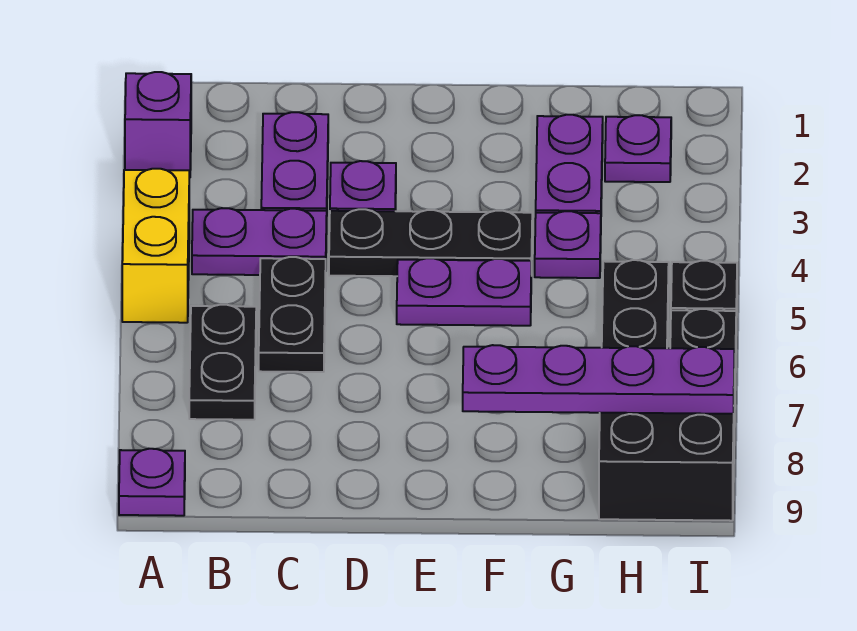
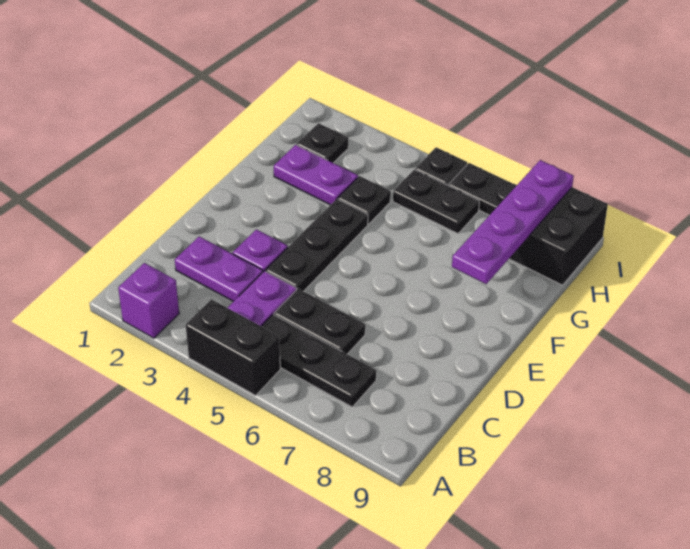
yellow brick A4:A5 level 1 -> black brick A4:A5 level 1
purple plate A9 level 1 -> none
black plate B6:B7 level 1 -> black plate B5:B7 level 1
purple plate E5:F5 level 1 -> none
purple plate G4 level 1 -> black plate G4 level 1
purple plate H2 level 1 -> black plate H2 level 1

